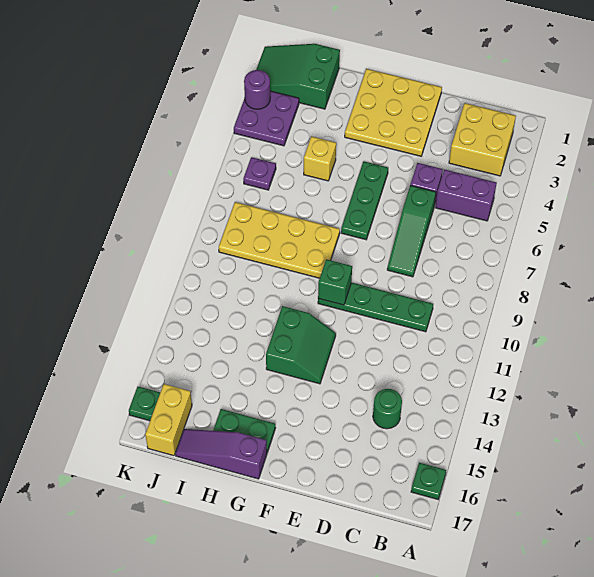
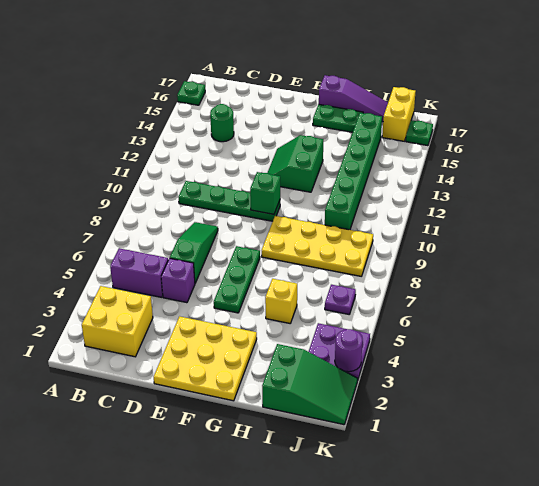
none -> green brick I10:I15 level 1

